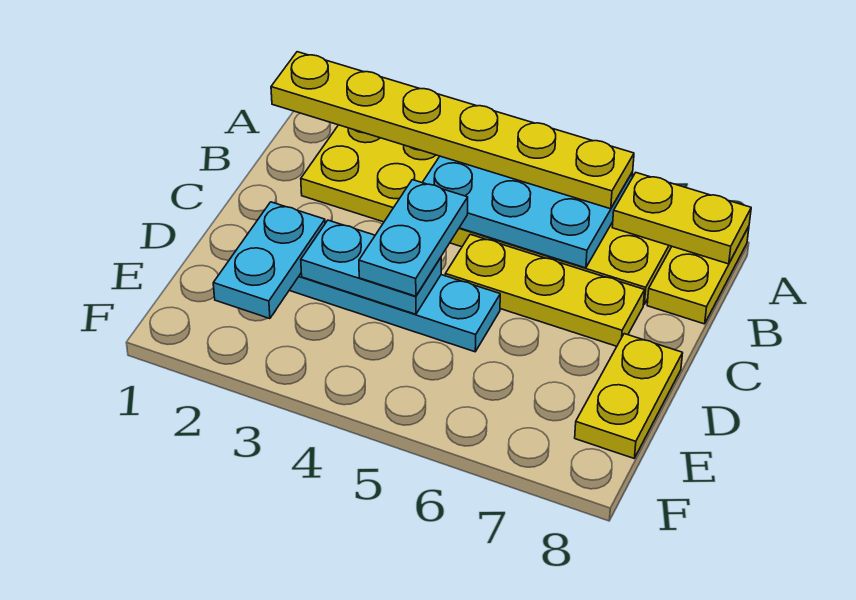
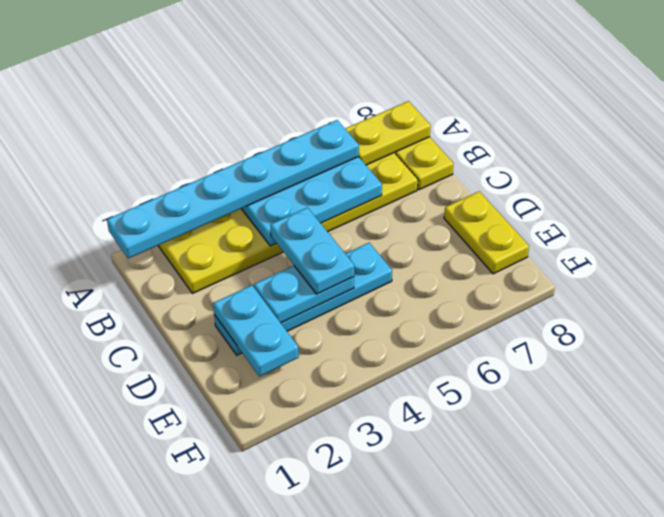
yellow plate A1:A6 level 3 -> cyan plate A1:A6 level 3
yellow plate C5:C7 level 1 -> none

